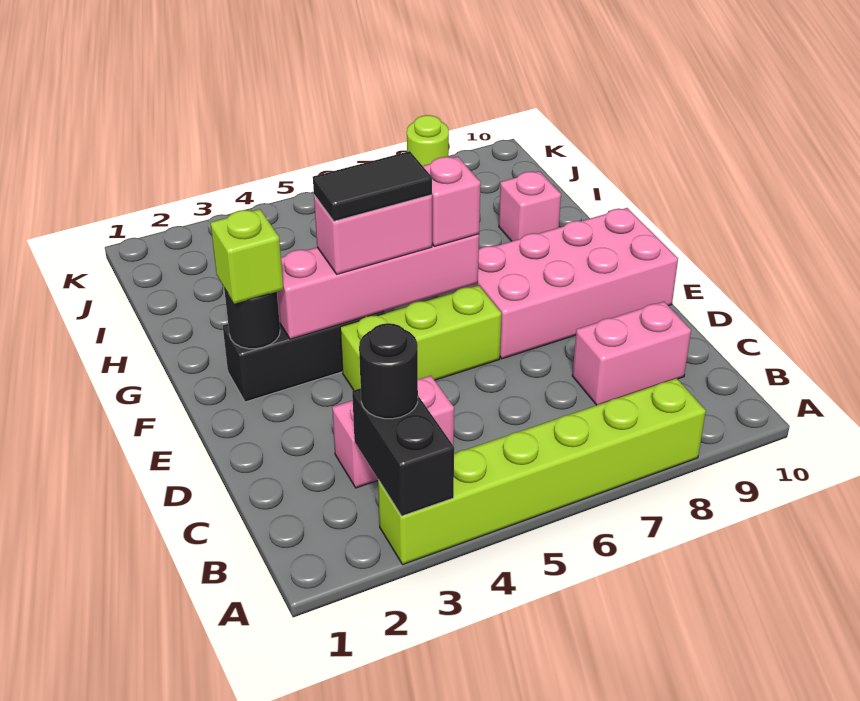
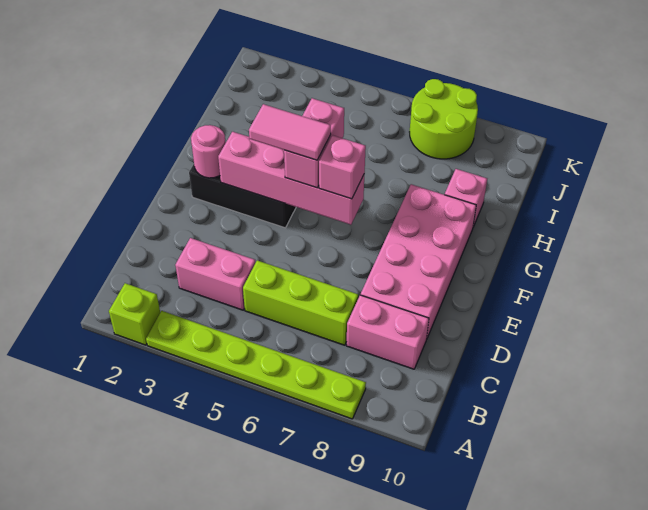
lime brick A3:A8 level 1 -> lime plate A3:A8 level 1
black brick A3:B3 level 2 -> none
black round brick B3 level 3 -> none
lime brick E4:E6 level 1 -> lime brick C5:C7 level 1
pink brick E7:F10 level 1 -> pink brick D8:G9 level 1
black round brick F2 level 2 -> pink round brick F2 level 2
lime brick F2 level 3 -> lime brick A2 level 1
pink brick F4:F5 level 3 -> pink brick F5:G5 level 3
black tile F4:F5 level 4 -> pink tile F4:F5 level 4
lime round brick K8 level 1 -> lime round brick J7:K8 level 1

